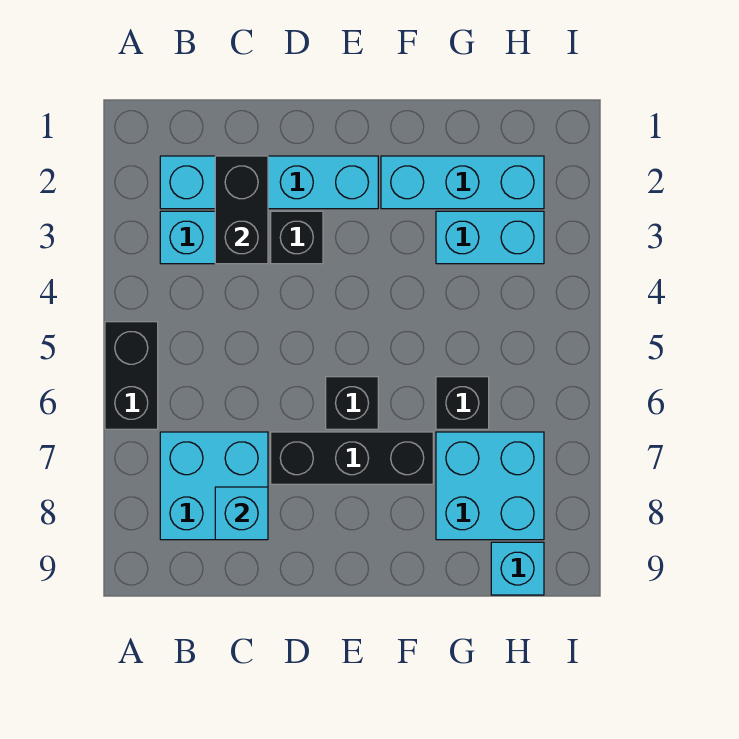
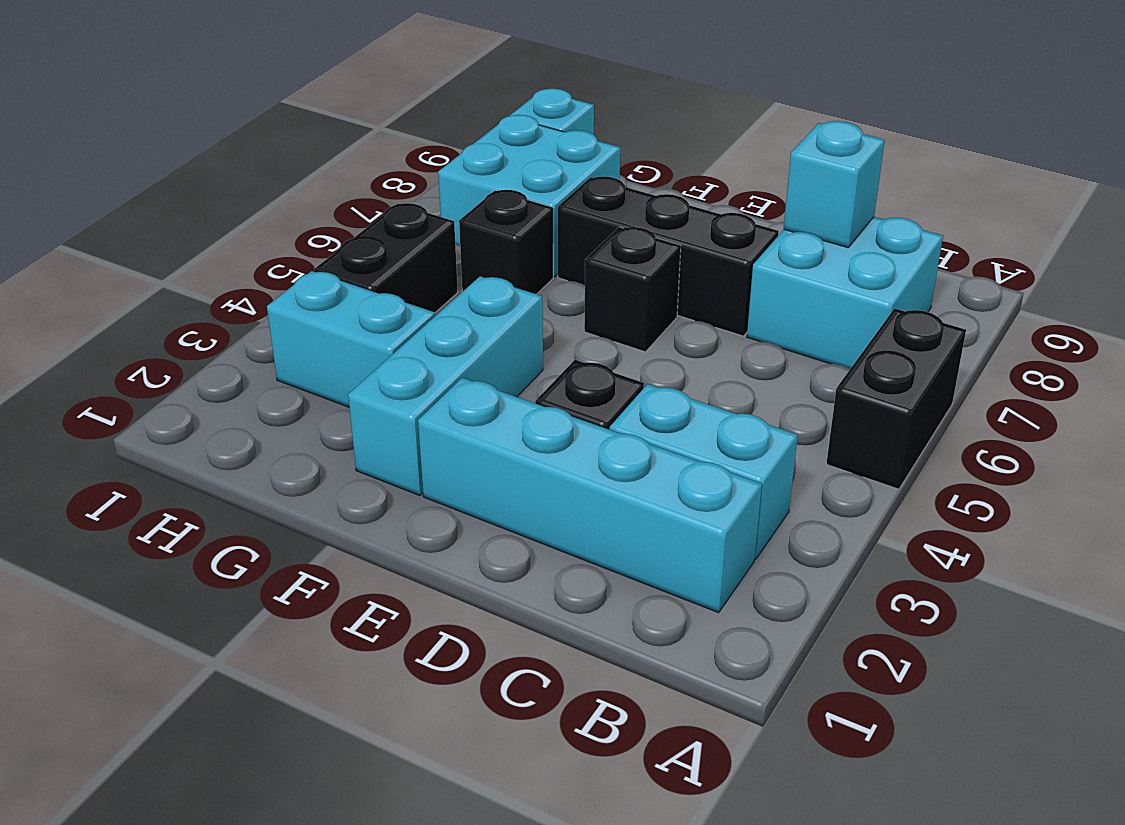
black brick C2:C3 level 2 -> black brick H4:H5 level 1
cyan brick F2:H2 level 1 -> cyan brick F2:F4 level 1

